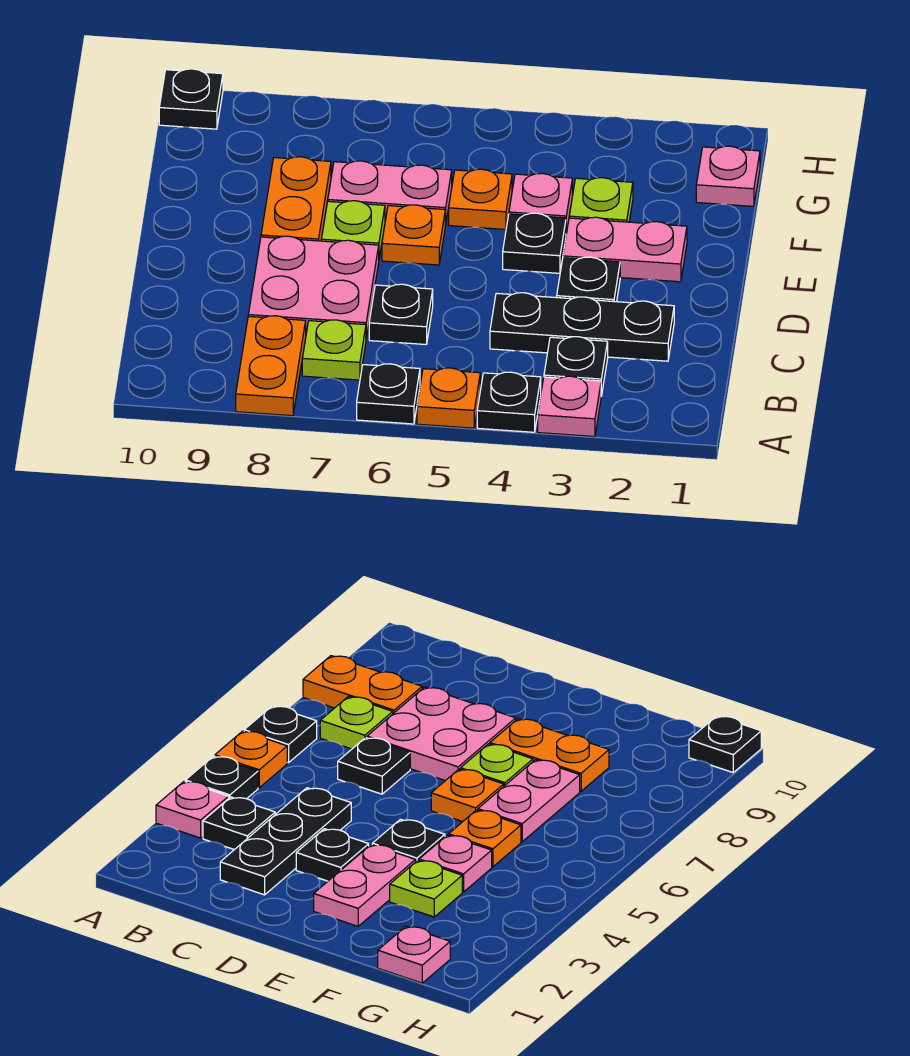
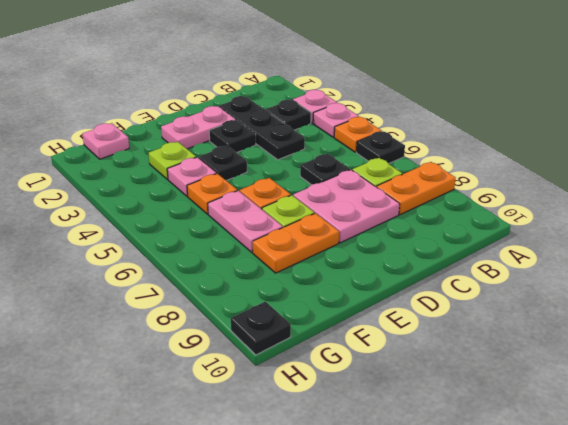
black plate A4 level 1 -> pink plate A4 level 1
pink plate E2:E3 level 1 -> pink plate D2:E2 level 1

